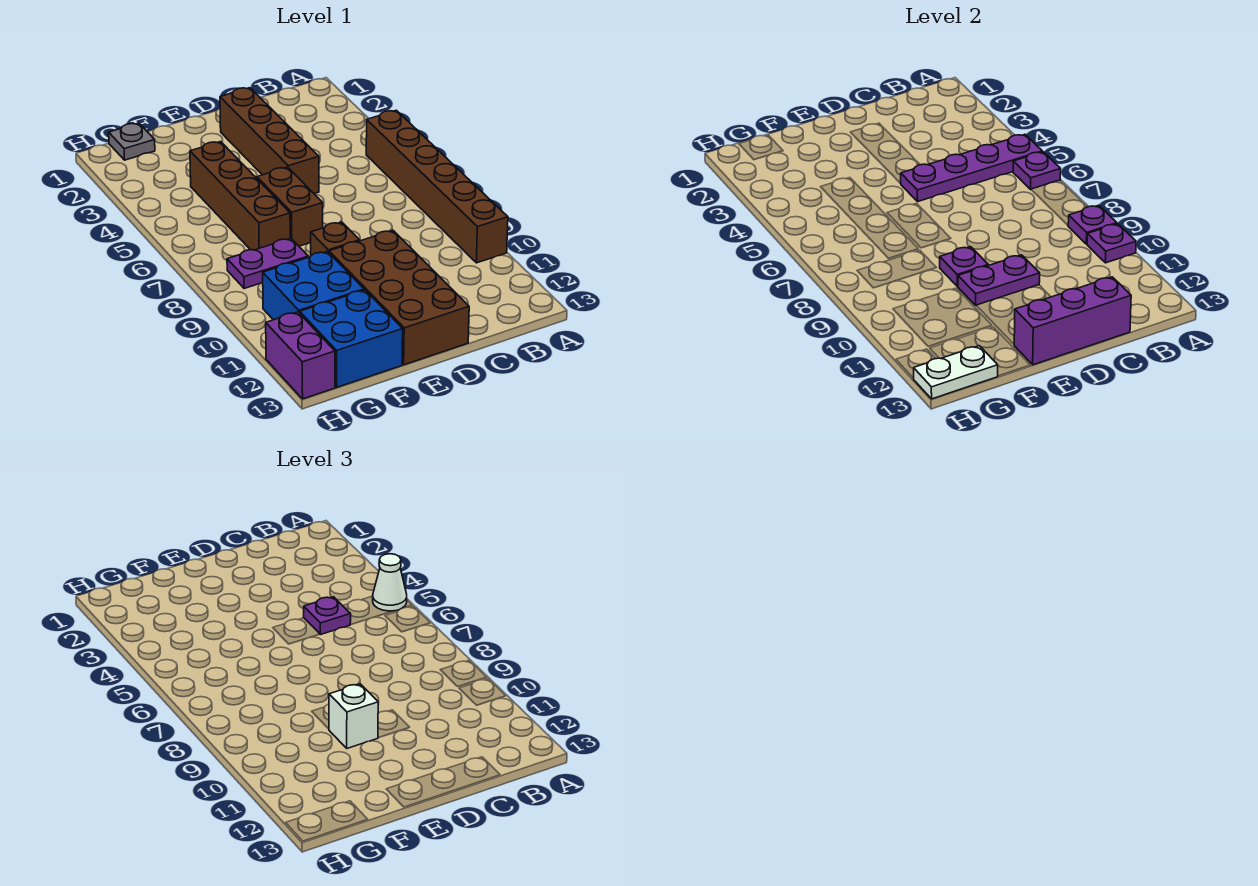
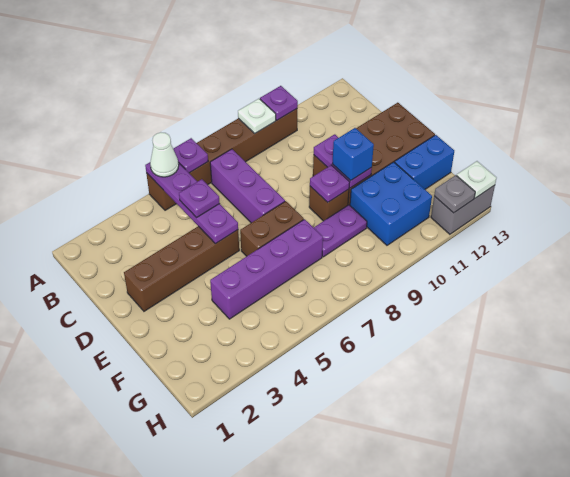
purple plate A9 level 2 -> white plate A9 level 2
purple brick C13:E13 level 2 -> purple brick B7:D7 level 1
white brick E10 level 3 -> blue brick E10 level 3
brown brick F4:F7 level 1 -> purple brick F4:F7 level 1
purple plate F8:G8 level 1 -> purple plate F8:F9 level 1
blue brick F12:G13 level 1 -> blue brick F12:F13 level 1
grey plate G1 level 1 -> grey plate H12 level 2
white plate G13:H13 level 2 -> white plate H13 level 2
purple brick H12:H13 level 1 -> grey brick H12:H13 level 1

